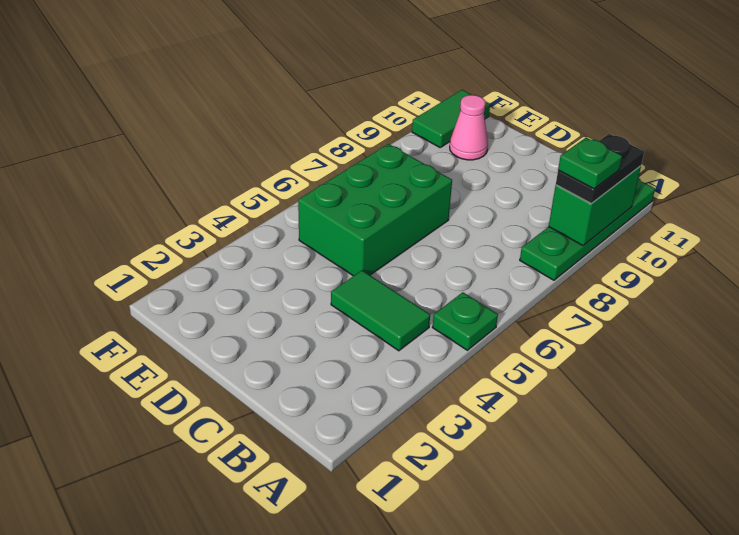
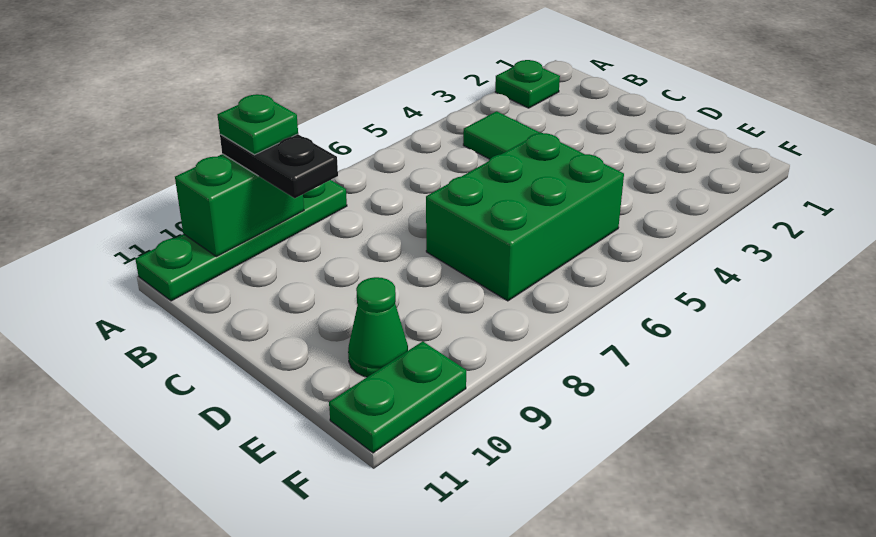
green plate A5 level 1 -> green plate A2 level 1
black plate A9:A10 level 3 -> black plate A9:B9 level 3
pink cone E10 level 1 -> green cone E10 level 1
green tile F10:F11 level 1 -> green plate F10:F11 level 1

